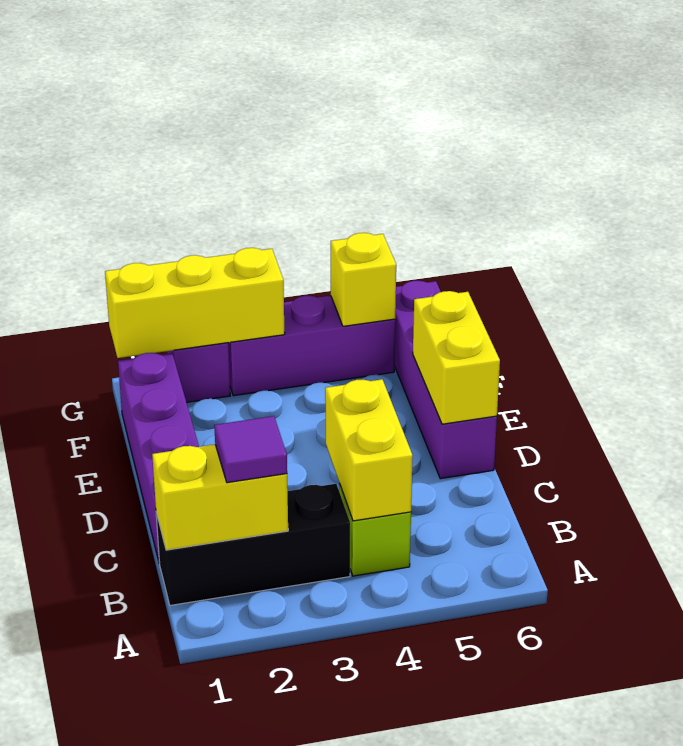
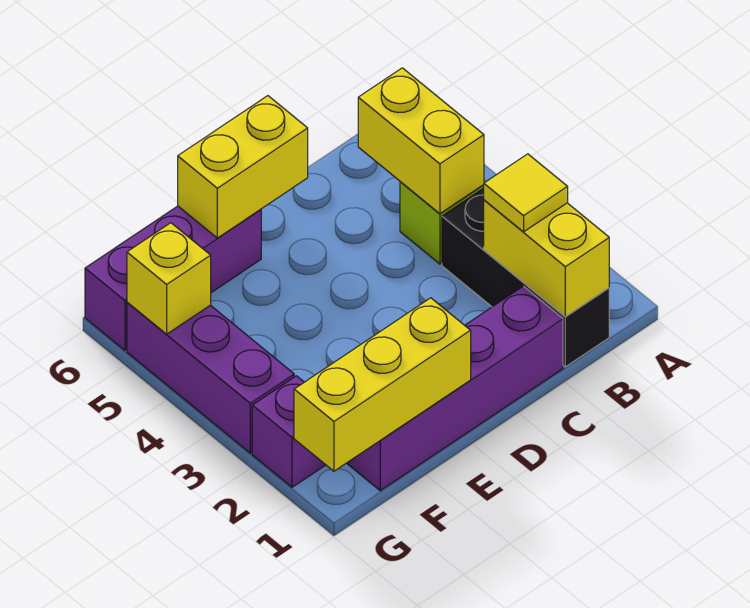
purple tile B2 level 3 -> yellow tile B2 level 3
yellow brick B4:C4 level 2 -> yellow brick B4:B5 level 2
purple brick D6:G6 level 1 -> purple brick E6:G6 level 1
yellow brick G1:G3 level 2 -> yellow brick E1:G1 level 2

